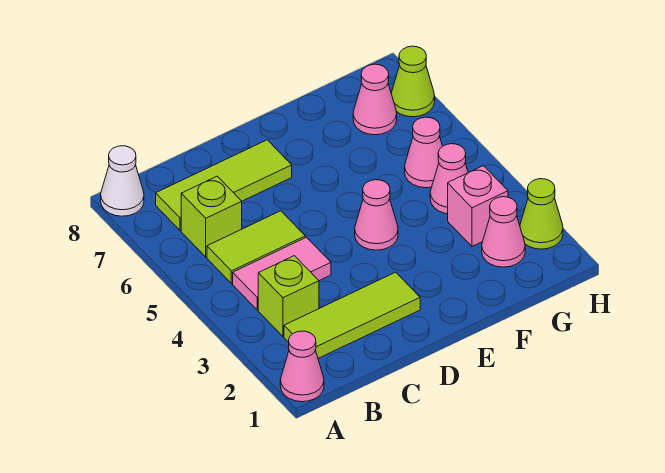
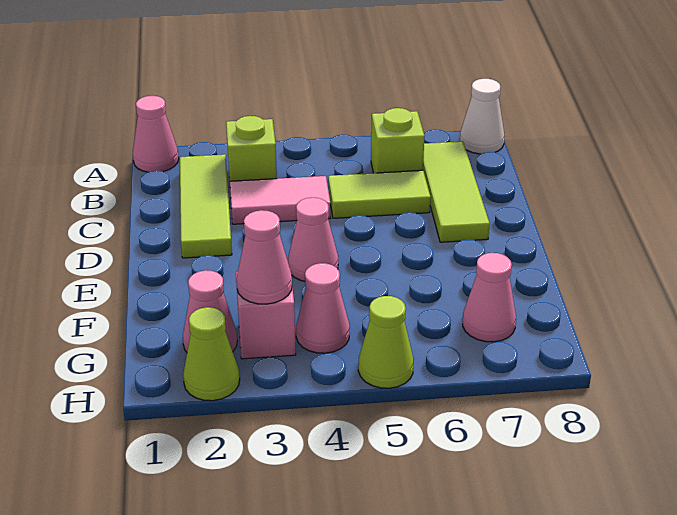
pink tile B4:C4 level 1 -> pink tile C3:C4 level 1
lime tile B5:C5 level 1 -> lime tile C5:C6 level 1
pink cone G5 level 1 -> pink cone G3 level 2
lime cone H7 level 1 -> lime cone H5 level 1

